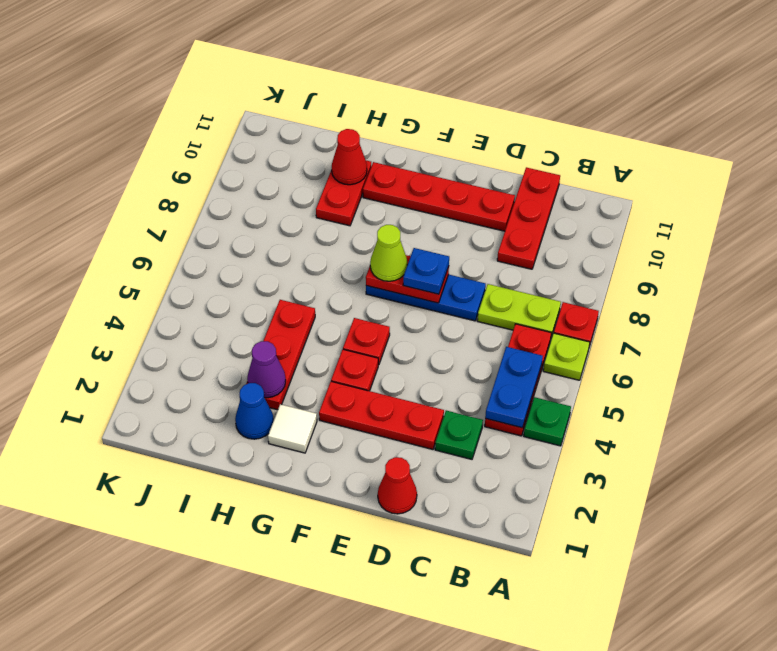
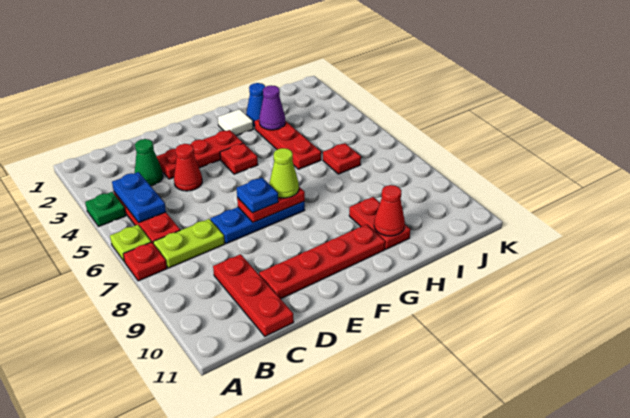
green plate C3 level 1 -> green cone C3 level 1
red cone D1 level 1 -> red cone D4 level 1
red plate F5 level 1 -> red plate I6 level 1

